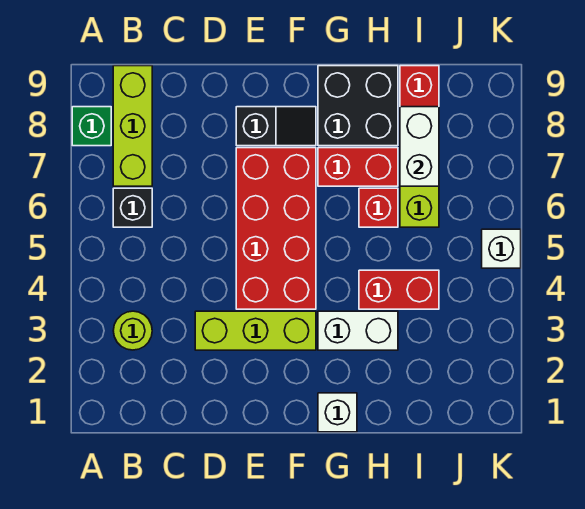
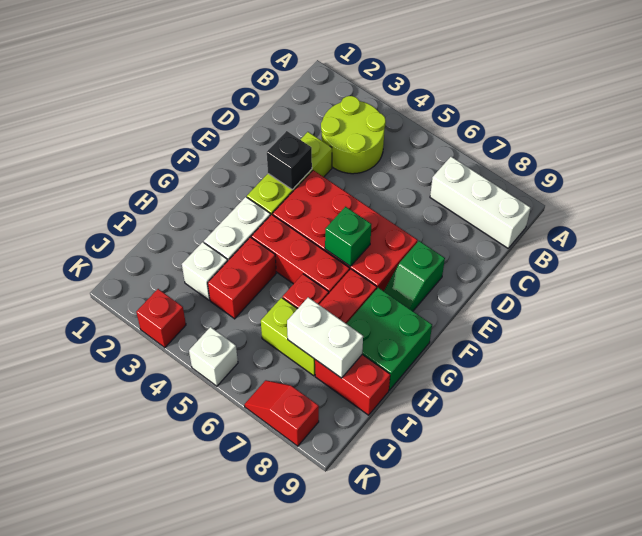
green brick A8 level 1 -> green brick F6 level 2
lime round brick B3 level 1 -> lime round brick B3:C4 level 1
black brick B6 level 1 -> black brick E3 level 2
lime brick B7:B9 level 1 -> white brick B7:B9 level 1
black slope E8:F8 level 1 top E -> green slope E8:F8 level 1 top E
white brick G1 level 1 -> white brick I3 level 1
none -> red brick G4:G6 level 1
black brick G8:H9 level 1 -> green brick G8:H9 level 1
none -> red brick K3 level 1
none -> red slope K7:K8 level 1 top 8

